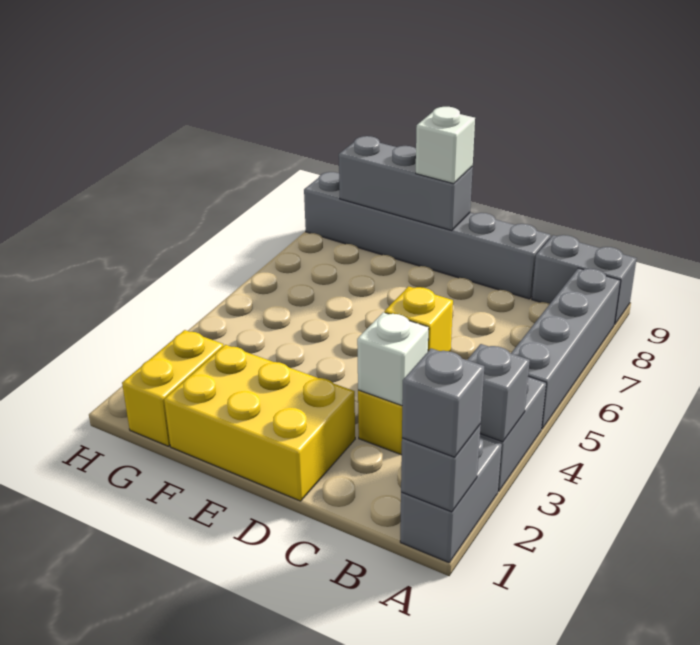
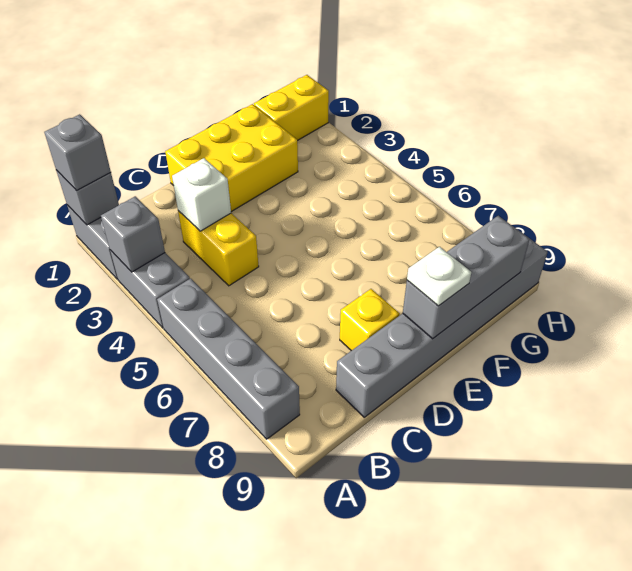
grey brick A9:B9 level 1 -> none
yellow brick C4 level 2 -> yellow brick D8 level 1
white brick E9 level 3 -> white plate E9 level 3
yellow brick G1:G2 level 1 -> yellow brick G1:H1 level 1

